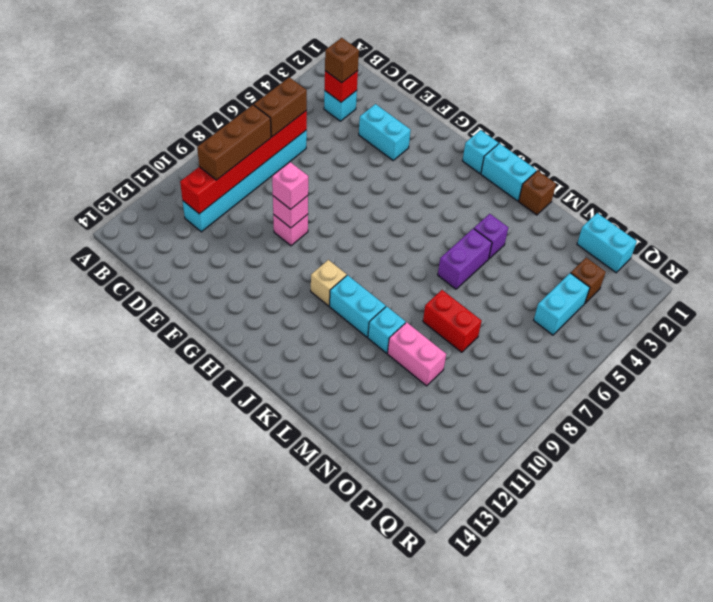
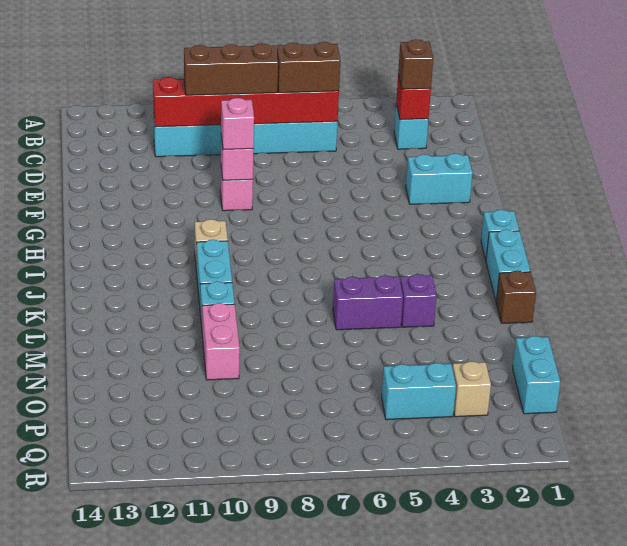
cyan brick E3:F3 level 1 -> cyan brick F2:F3 level 1
red brick M8:N8 level 1 -> none
brown brick P3 level 1 -> tan brick P3 level 1

